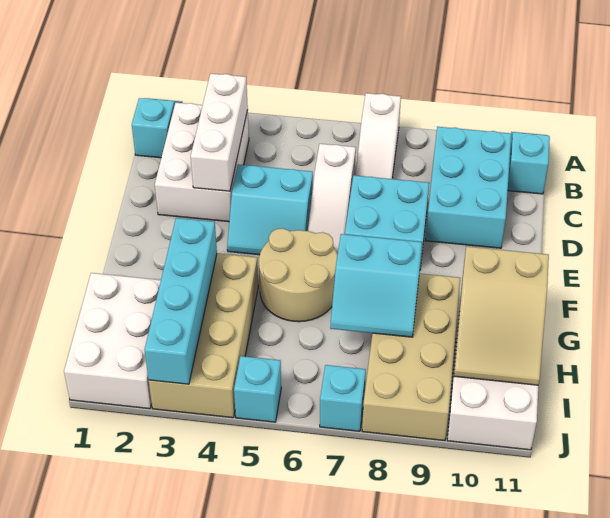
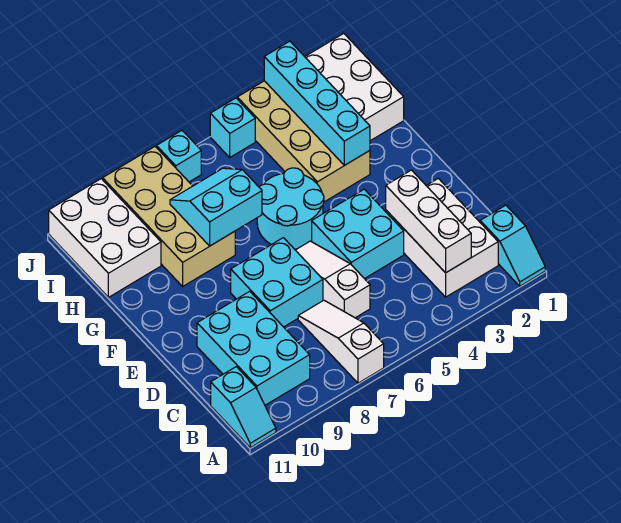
cyan slope D4:E5 level 1 top D -> cyan brick D4:E5 level 1
tan round brick F5:G6 level 1 -> cyan round brick F5:G6 level 1
tan slope G10:I11 level 2 top G -> none

